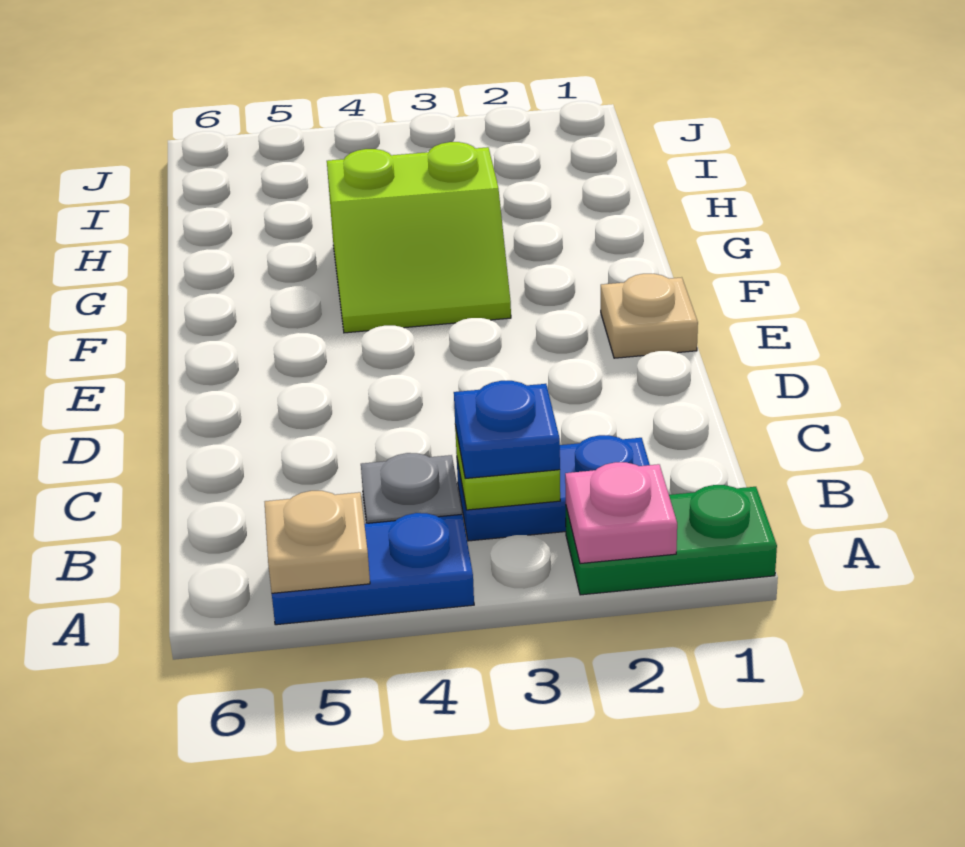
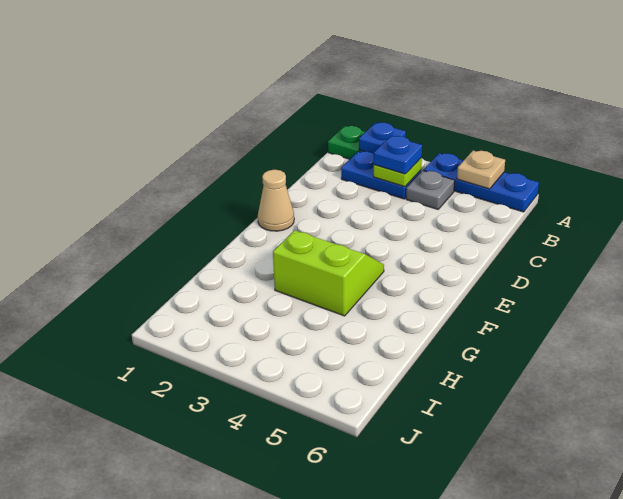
pink plate A2 level 2 -> blue plate A2 level 2
blue plate A4:A5 level 1 -> blue plate A4:A6 level 1
tan plate E1 level 1 -> tan cone E1 level 1

